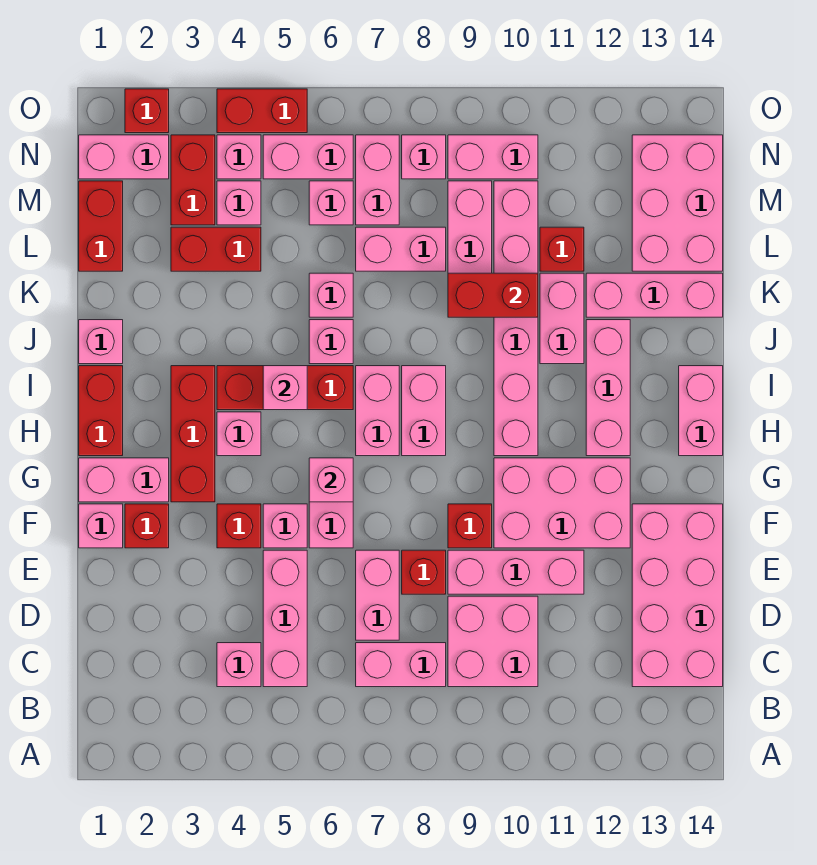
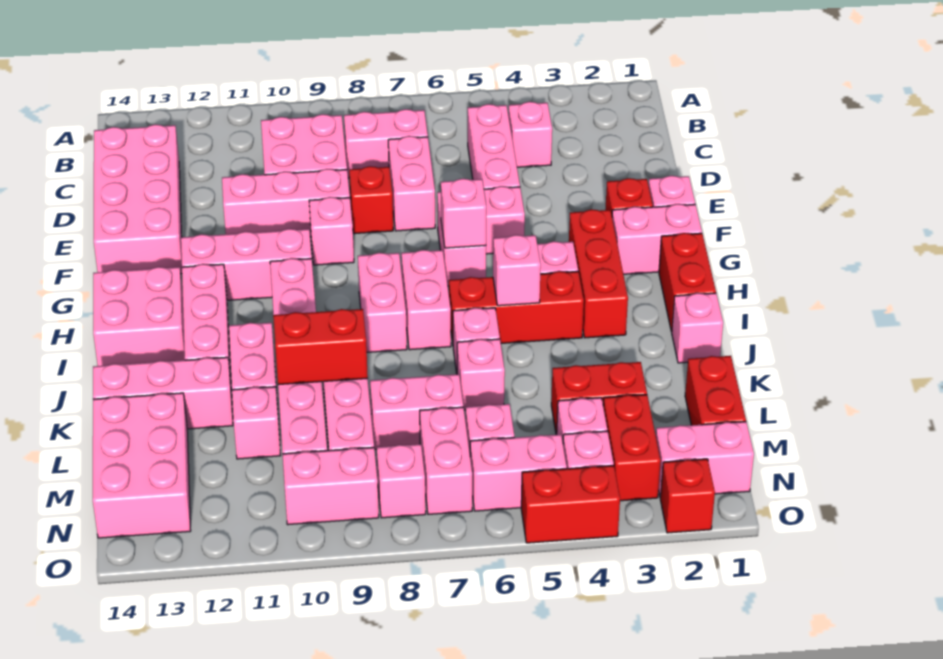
red brick F4 level 1 -> none
red brick F9 level 1 -> pink brick F9 level 1
pink brick F10:G12 level 1 -> pink brick G10:G12 level 1
pink brick H14:I14 level 1 -> pink brick H13:I14 level 1
red brick L11 level 1 -> pink brick L11 level 1

